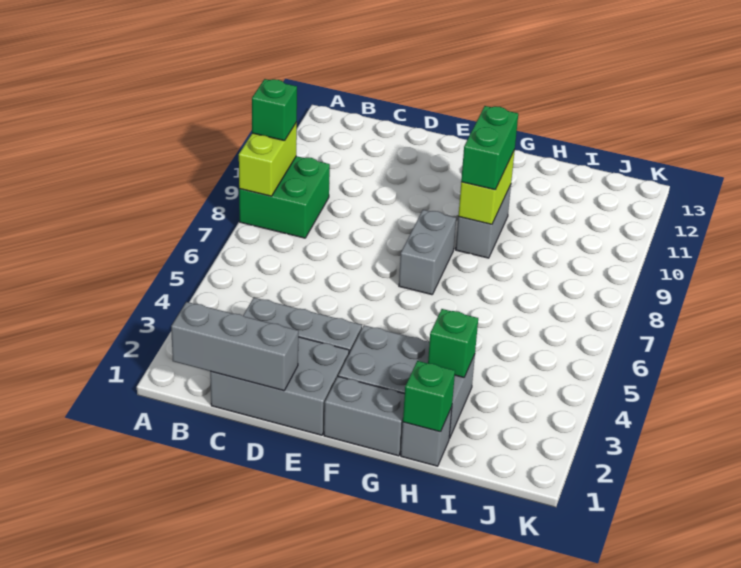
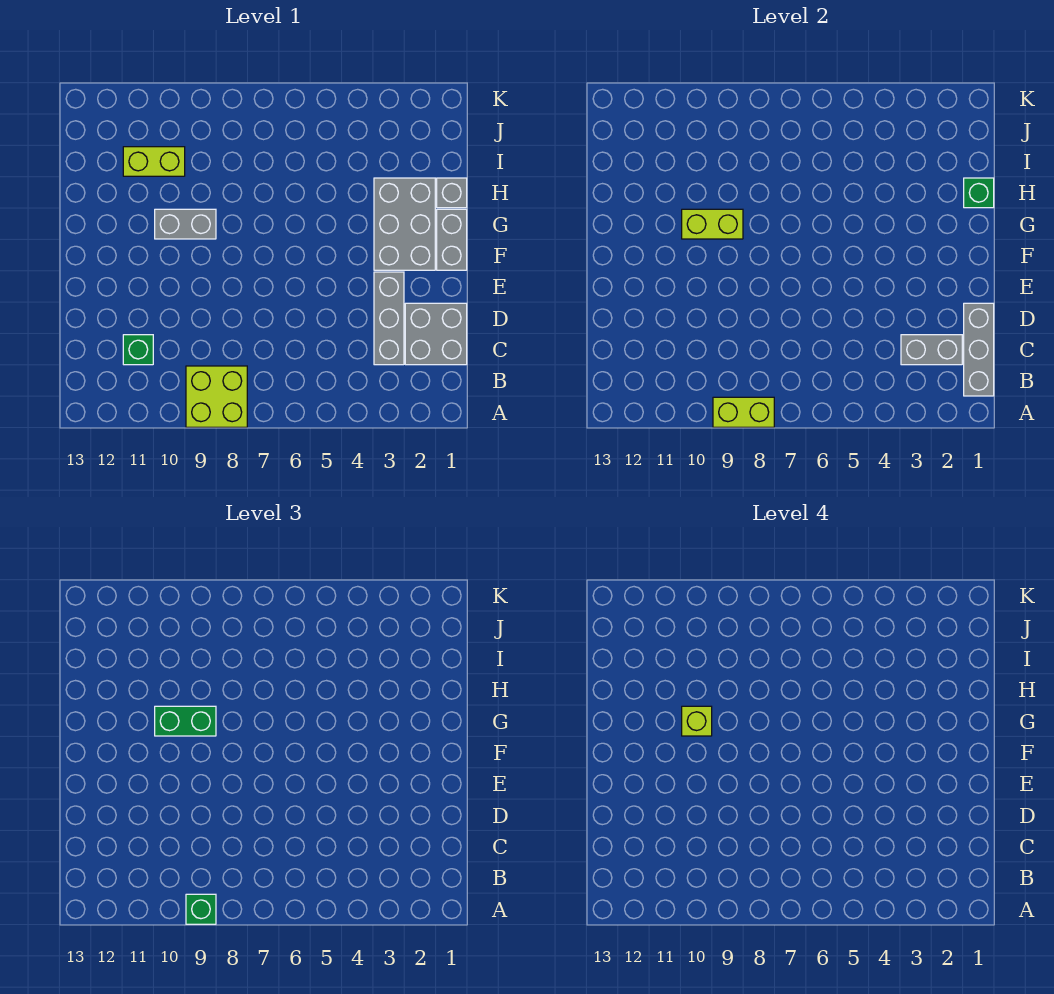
green brick A8:B9 level 1 -> lime brick A8:B9 level 1
grey brick C1:E2 level 1 -> grey brick C1:D2 level 1
grey brick F7:F8 level 1 -> grey brick C2:C3 level 2
none -> lime brick G10 level 4
green brick H3 level 2 -> green brick C11 level 1
none -> lime brick I10:I11 level 1

